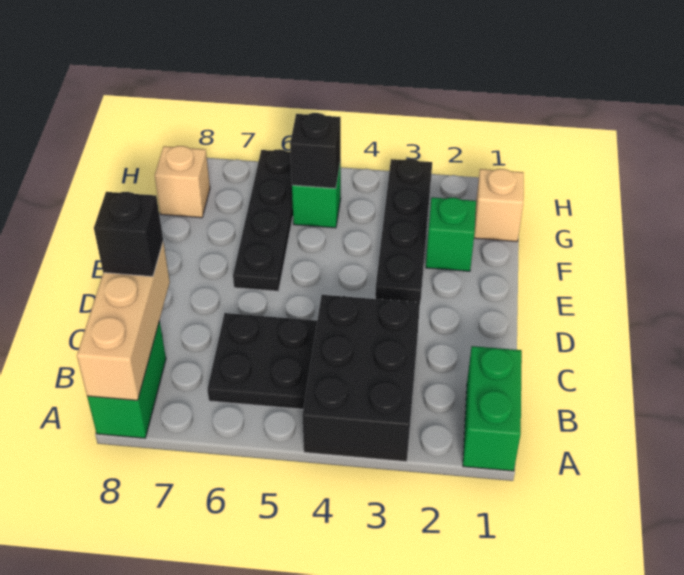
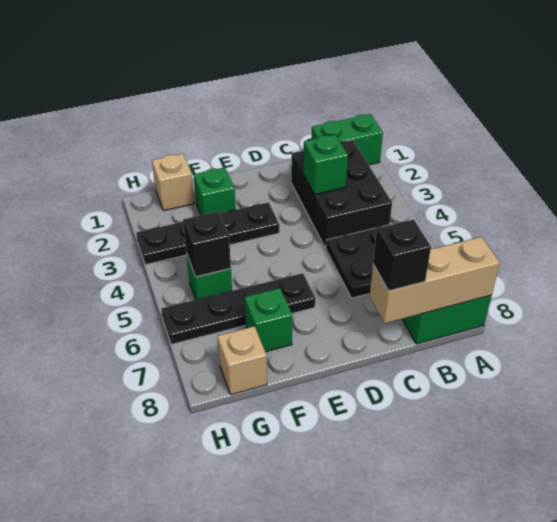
black brick A3:C4 level 1 -> black brick B2:C4 level 1
none -> green brick C3 level 2
none -> green brick F7 level 1

